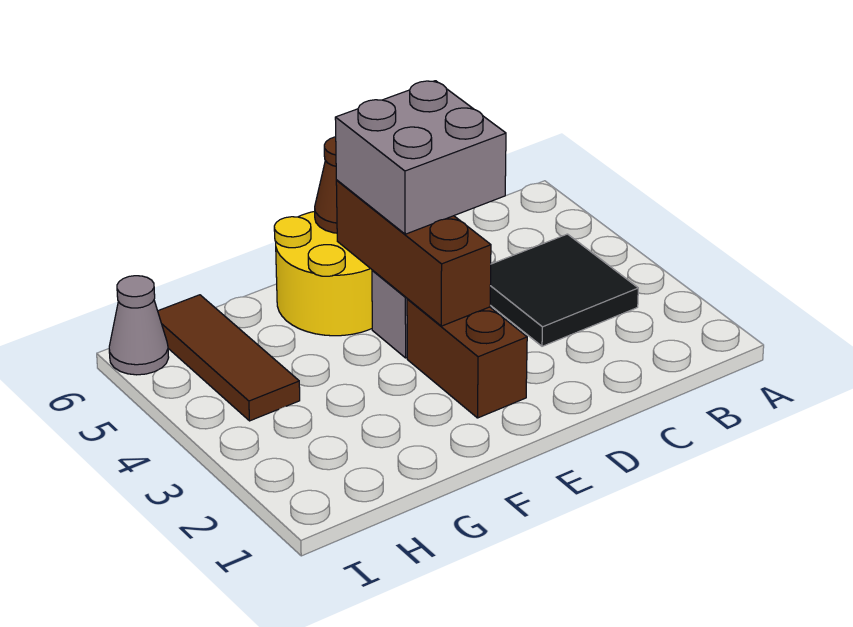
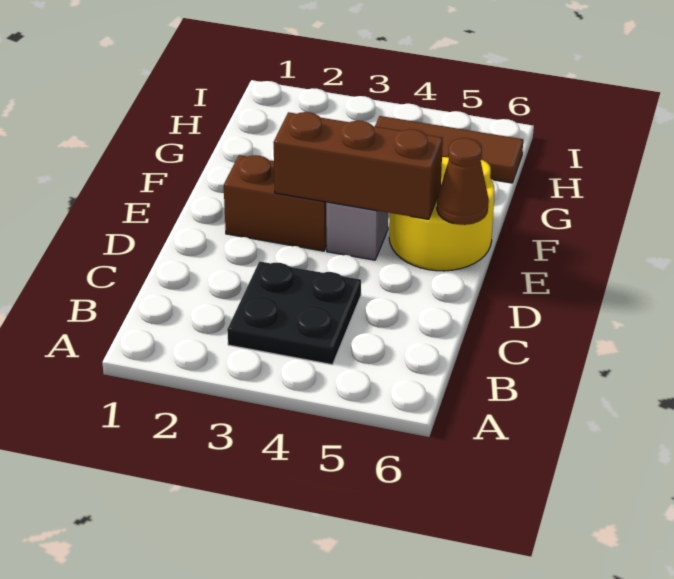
black tile B3:C4 level 1 -> black plate B3:C4 level 1
grey brick D4:E5 level 3 -> none
grey cone I6 level 1 -> none

